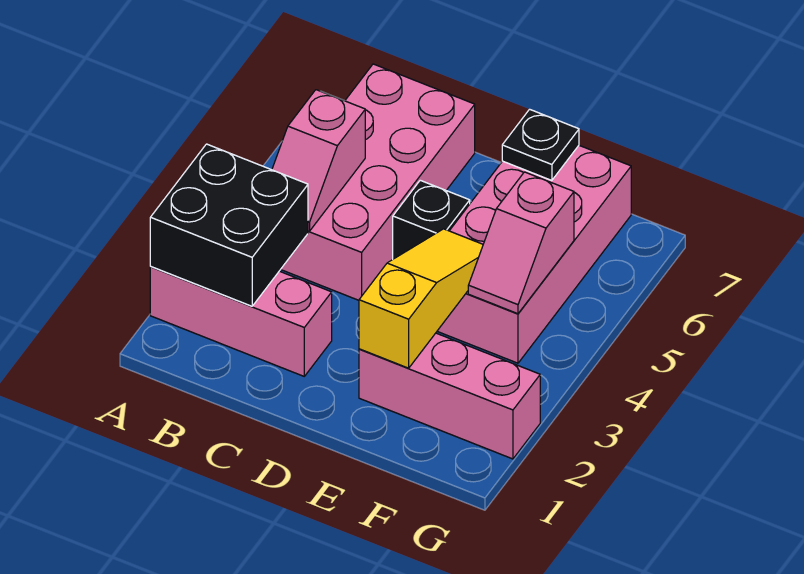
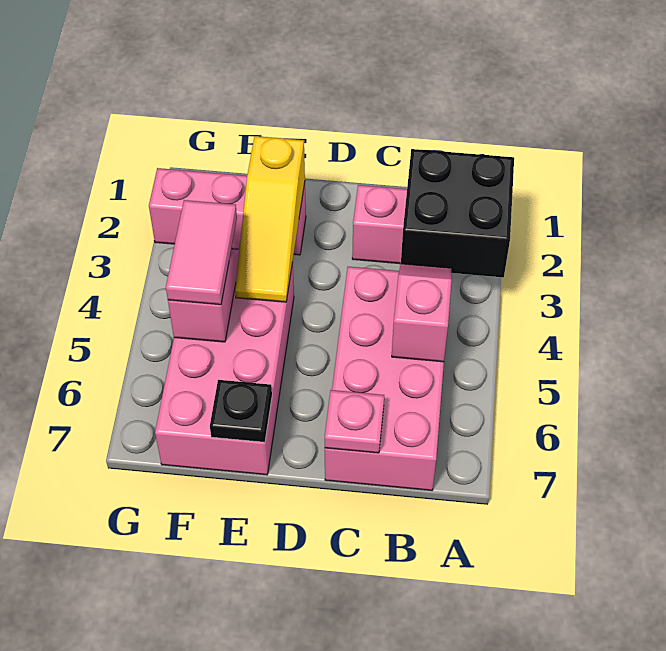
none -> pink plate C7 level 2
black brick D5 level 1 -> none
none -> pink tile F4:F5 level 3

